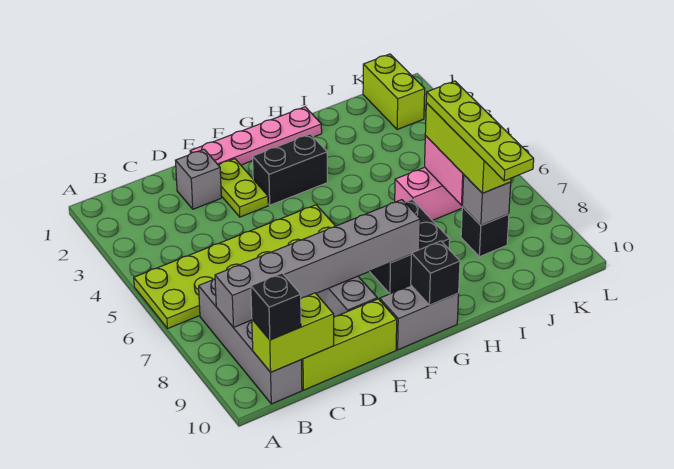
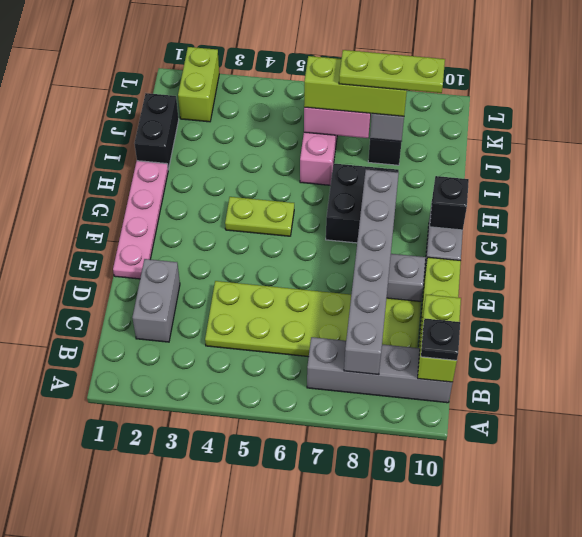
lime plate A5:F6 level 1 -> lime plate C4:D9 level 1
black brick B10 level 3 -> black plate B10 level 3
grey brick D2 level 1 -> grey brick C2:D2 level 1
lime plate E2:E3 level 1 -> lime plate G4:G5 level 1
black brick F3:G3 level 1 -> black brick I1:J1 level 1
lime plate J6:J9 level 4 -> lime plate J7:J9 level 4
lime brick K1:K2 level 1 -> lime brick K2:L2 level 1

